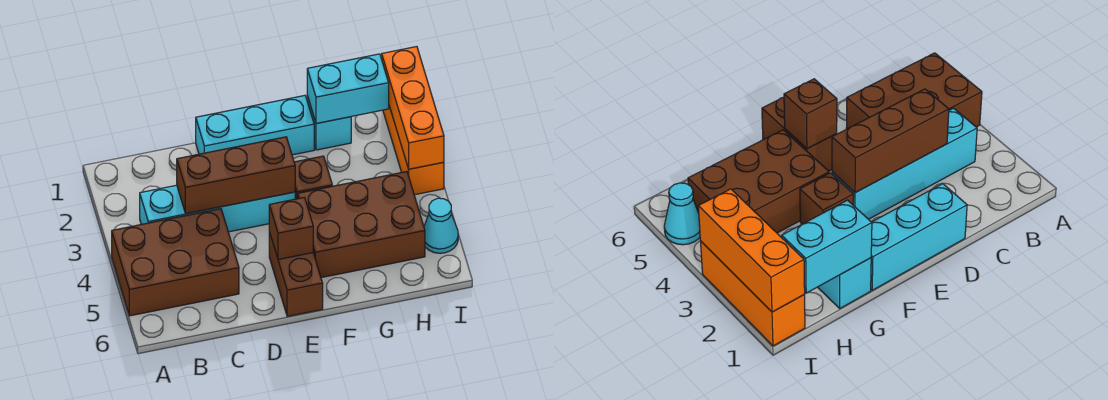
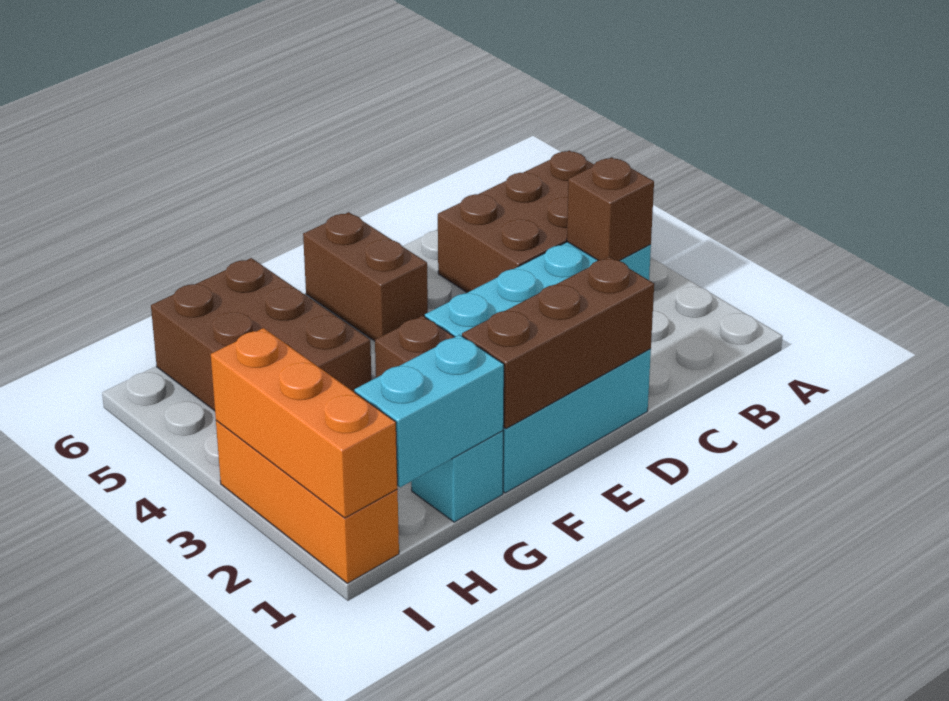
brown brick C3:E3 level 2 -> brown brick D1:F1 level 2
brown brick E5 level 2 -> brown brick B3 level 2
brown brick F4:H5 level 1 -> brown brick G4:H6 level 1
cyan cone I5 level 1 -> none

